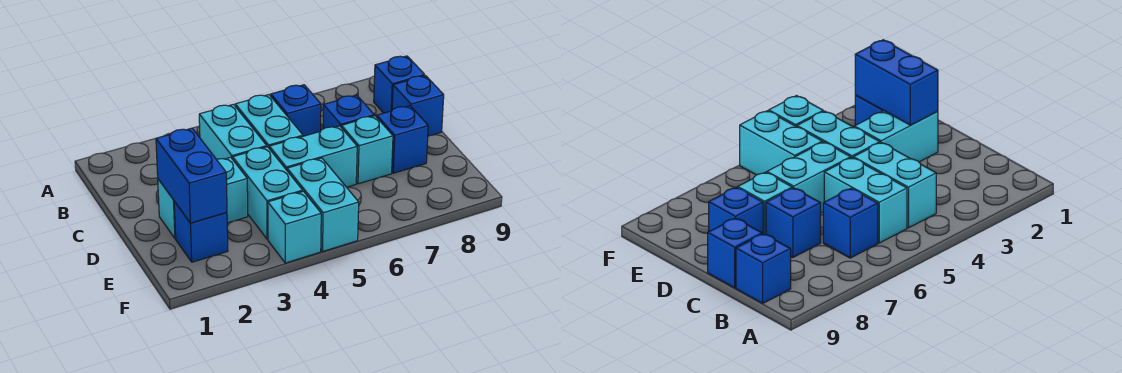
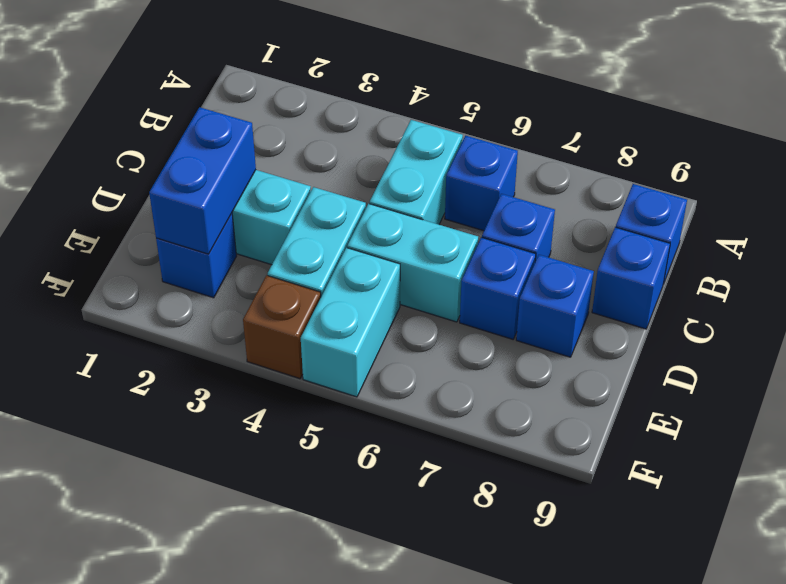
cyan brick B4:C4 level 1 -> none
cyan brick D7 level 1 -> blue brick D7 level 1
cyan brick F4 level 1 -> brown brick F4 level 1

